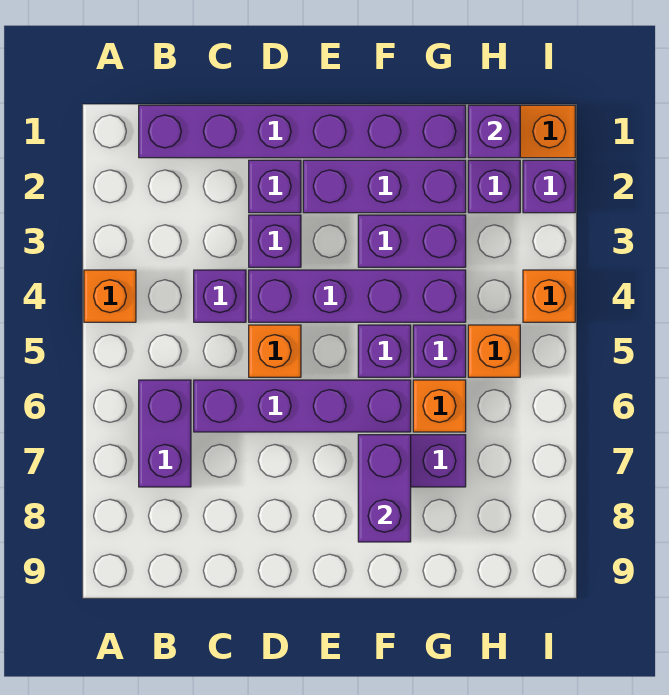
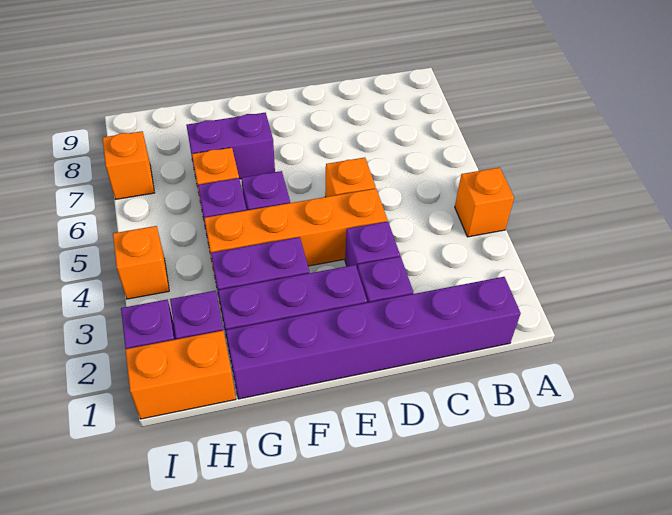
purple brick B6:B7 level 1 -> none
purple brick C4 level 1 -> none
purple brick C6:F6 level 1 -> none
purple brick D4:G4 level 1 -> orange brick D4:G4 level 1
purple brick F7:F8 level 2 -> none
purple brick H1 level 2 -> none
orange brick H5 level 1 -> orange brick I7 level 1

